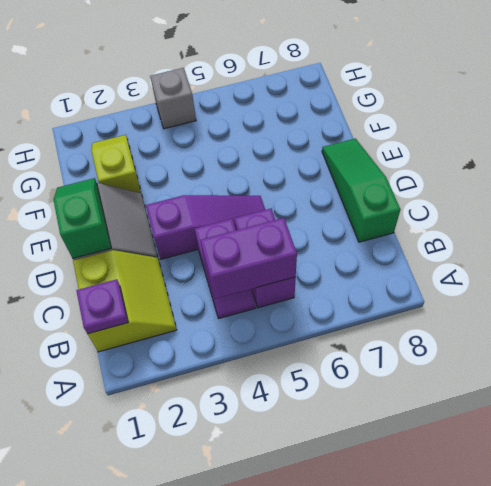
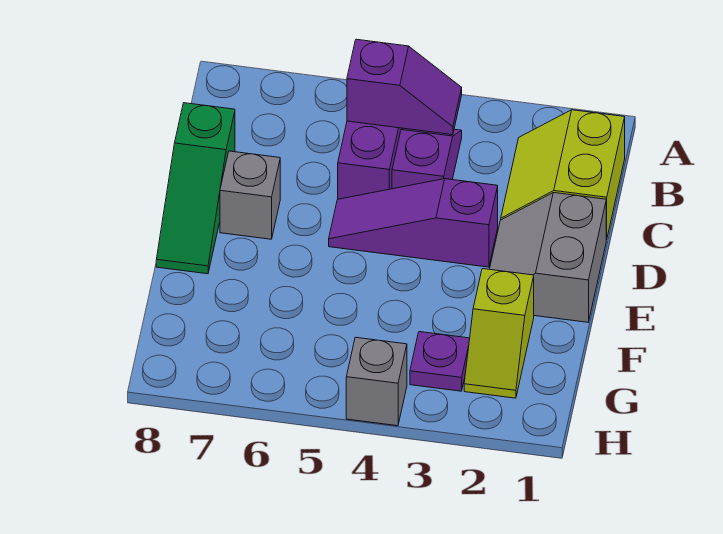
purple plate B1 level 2 -> purple plate G3 level 1
purple brick B4:B5 level 2 -> purple slope B4:B5 level 2 top 5
green slope D1:E1 level 2 top D -> none
none -> grey brick D7 level 1

